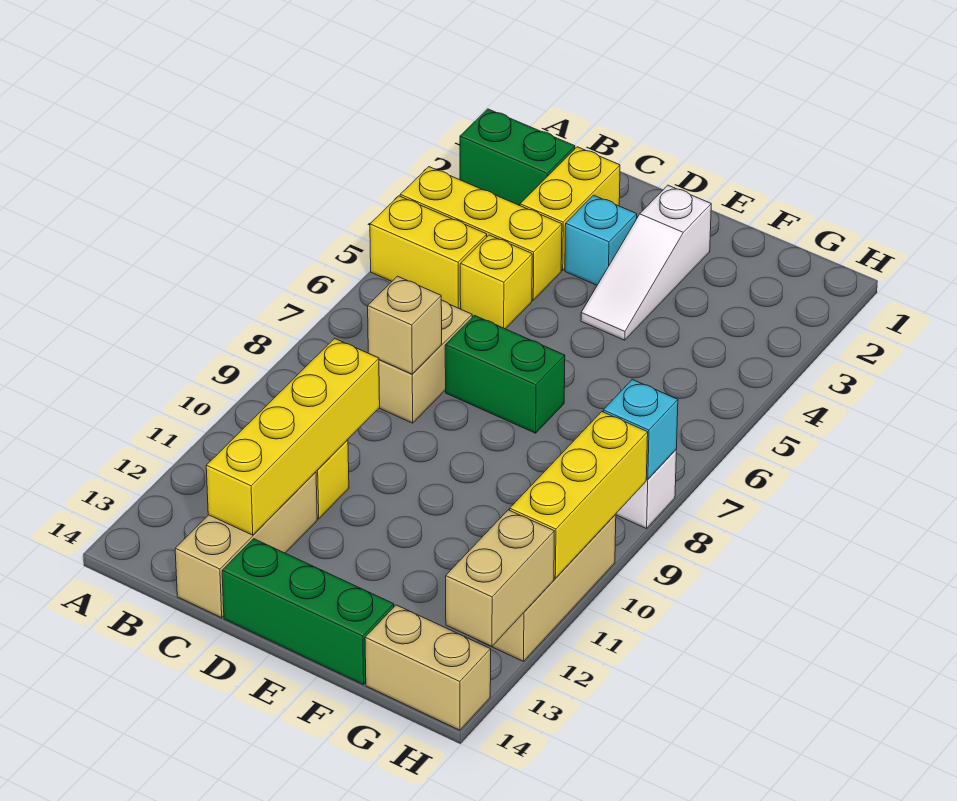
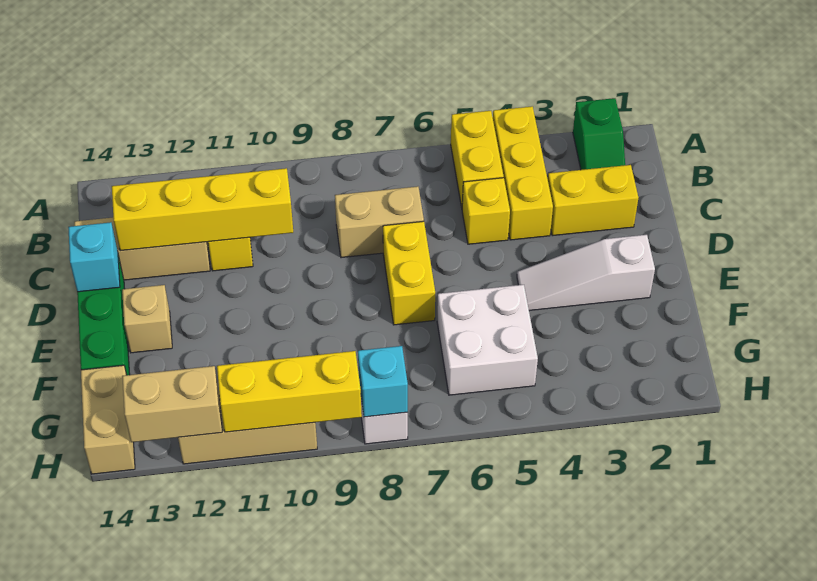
green brick A2:B2 level 1 -> green slope A2:B2 level 1 top A
tan brick C8 level 2 -> tan brick E13 level 1
cyan brick D3 level 1 -> cyan brick D14 level 2
green brick D7:E7 level 1 -> yellow brick D7:E7 level 1
none -> white brick F5:G6 level 1

